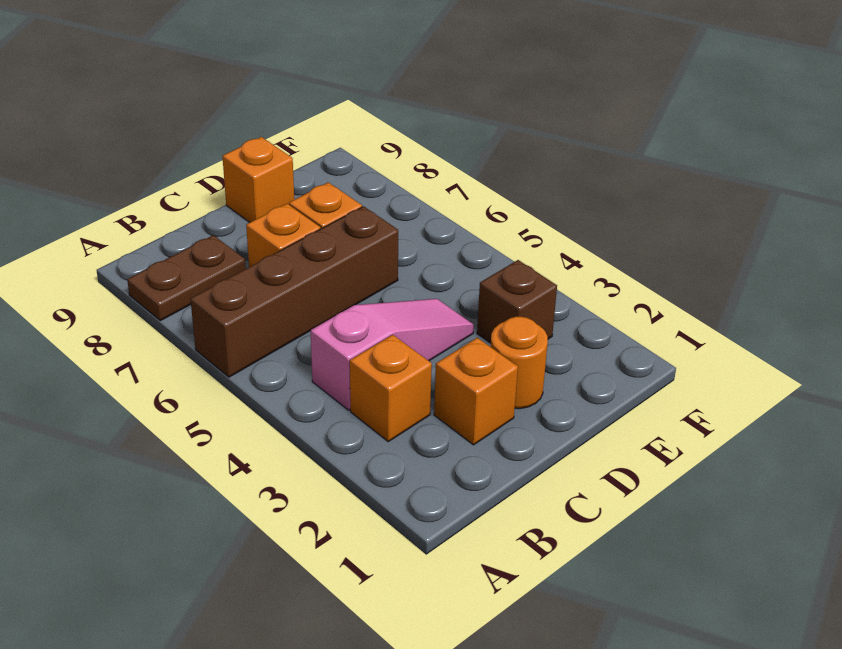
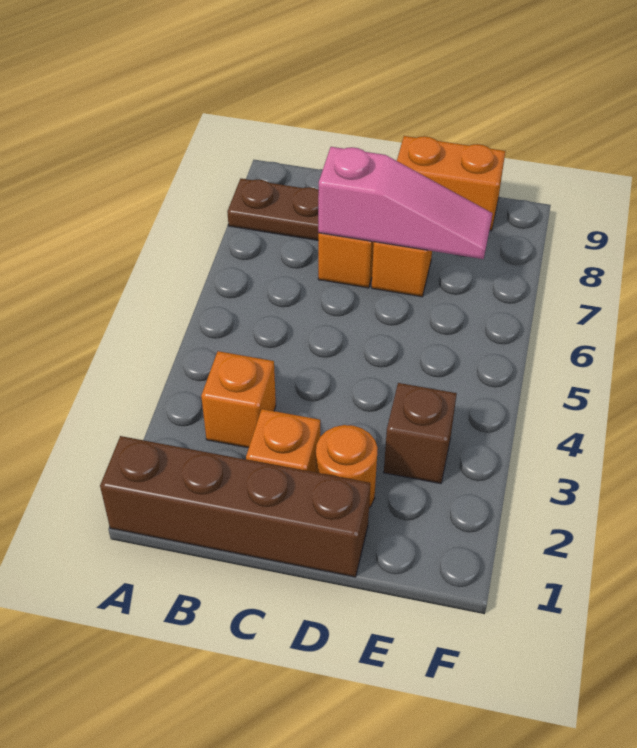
brown brick A6:D6 level 1 -> brown brick A1:D1 level 1
pink slope B4:D4 level 1 top B -> pink slope C7:E7 level 2 top C
orange brick D9 level 1 -> orange brick D9:E9 level 1

